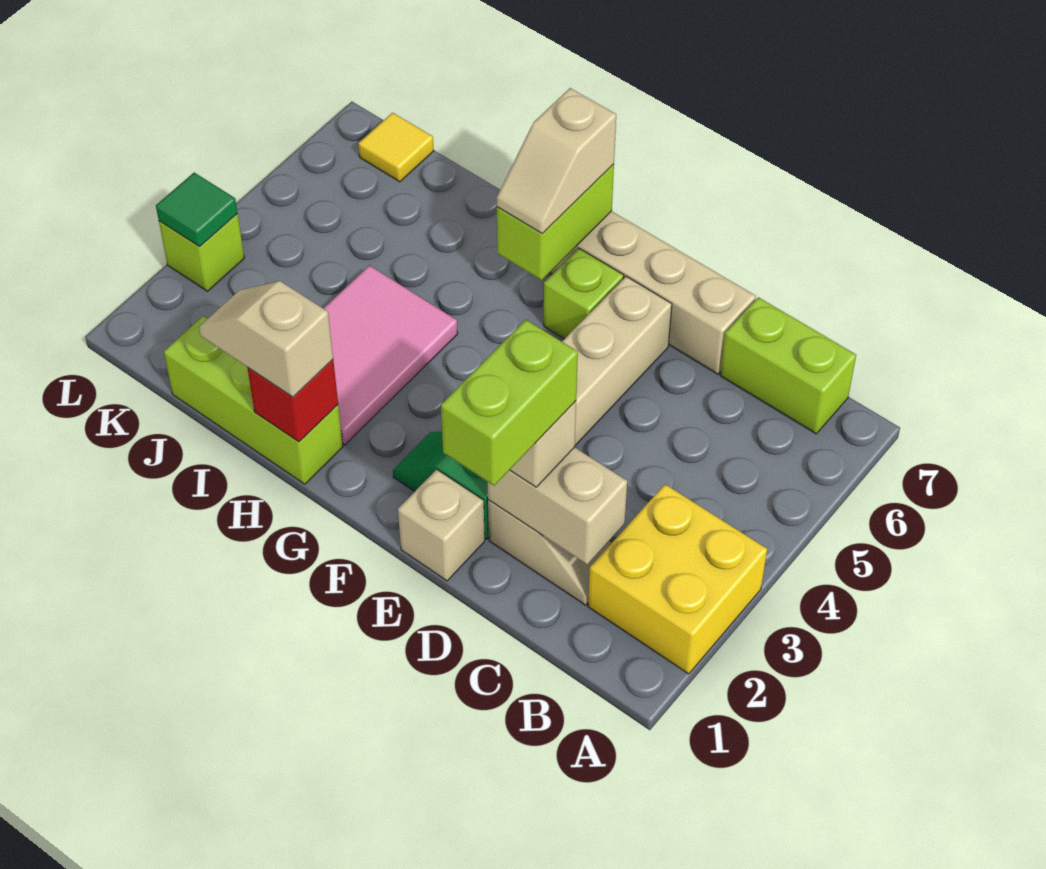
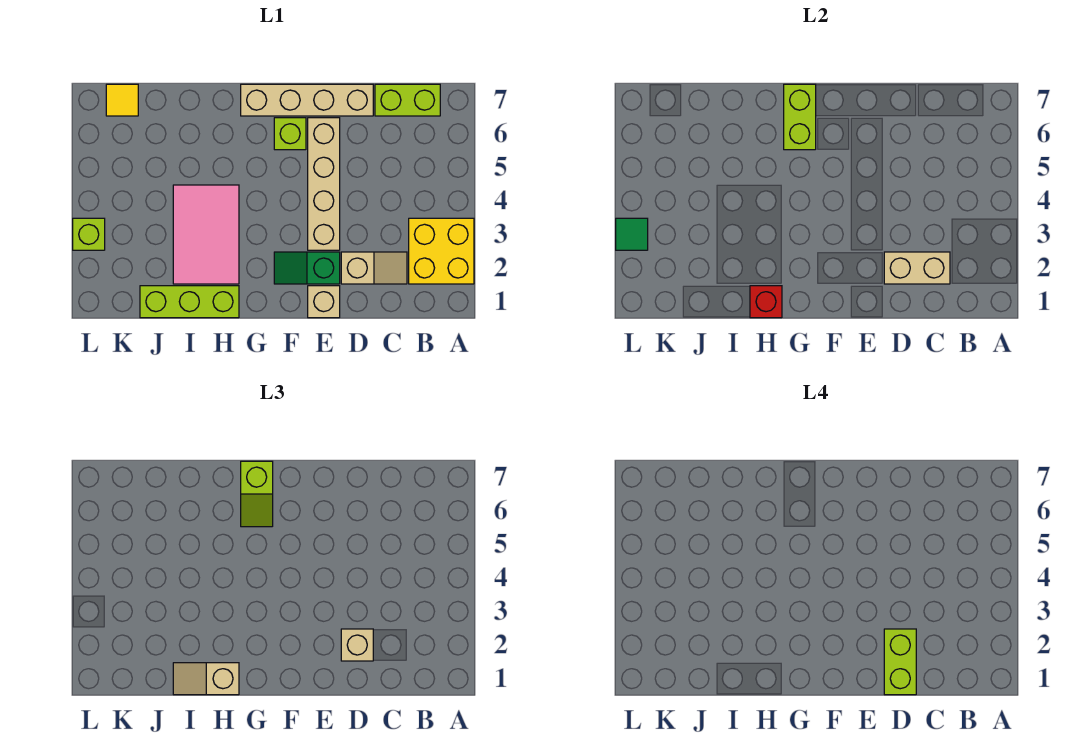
tan slope G6:G7 level 3 top 7 -> lime slope G6:G7 level 3 top 7

